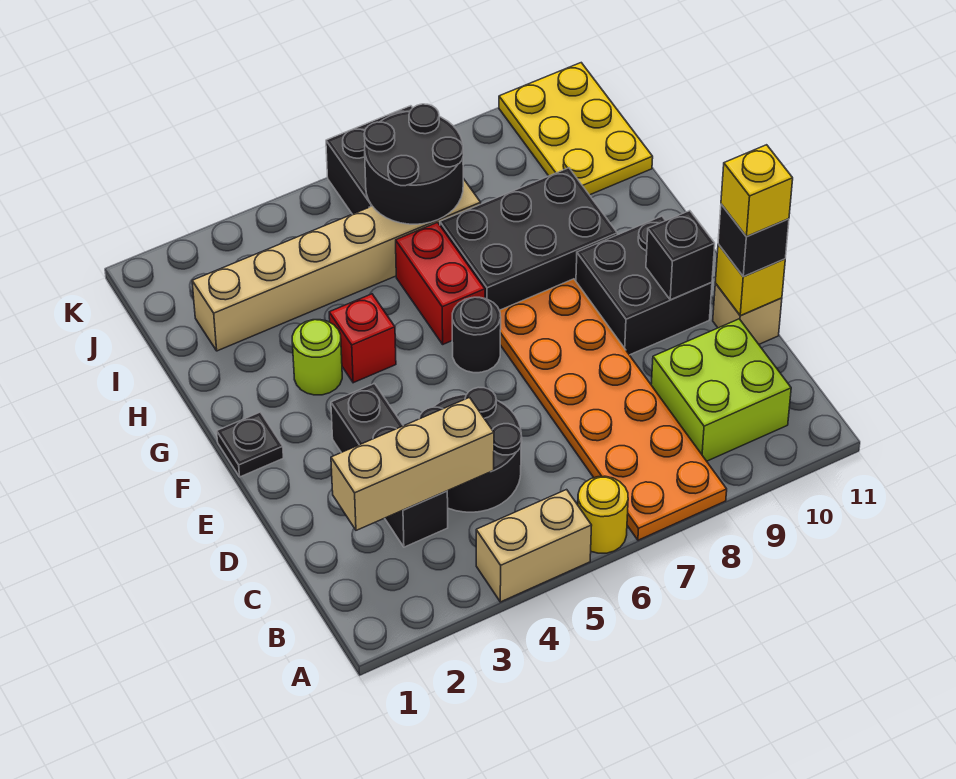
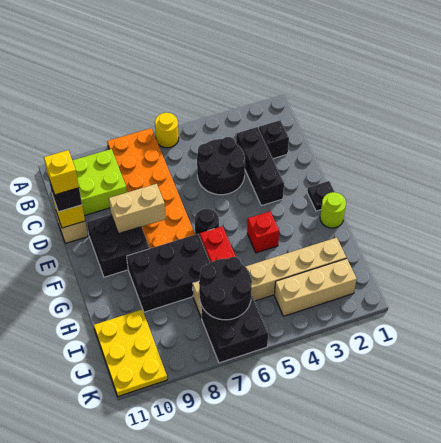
tan brick A4:A5 level 1 -> tan brick E8:E9 level 2
tan brick C2:C4 level 2 -> tan brick J2:J4 level 1
black brick E10 level 2 -> black brick C2 level 1
lime round brick G3 level 1 -> lime round brick G1 level 1

